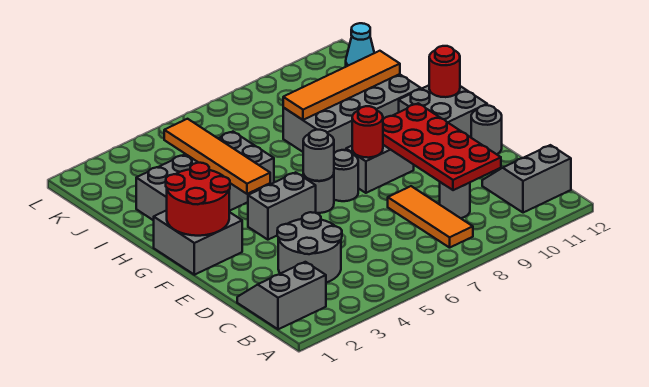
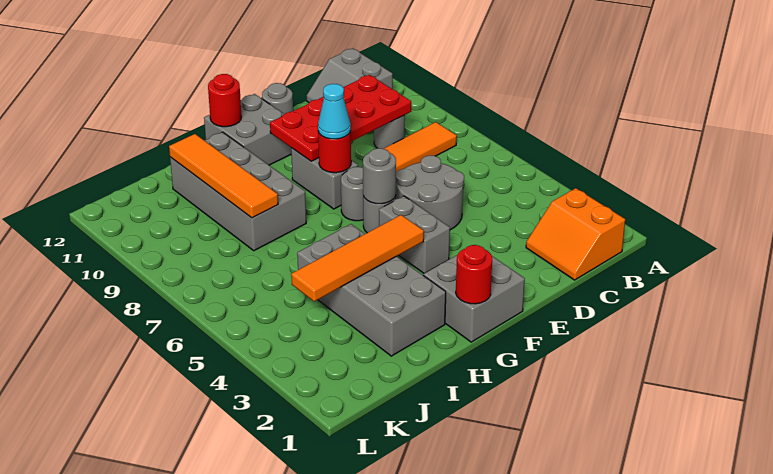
grey slope B1:C2 level 1 top B -> orange slope B1:C2 level 1 top B
grey round brick C3:D4 level 1 -> grey round brick D5:E6 level 1
red round brick F1:G2 level 2 -> red round brick G1 level 2
cyan cone K12 level 1 -> cyan cone F8 level 3

